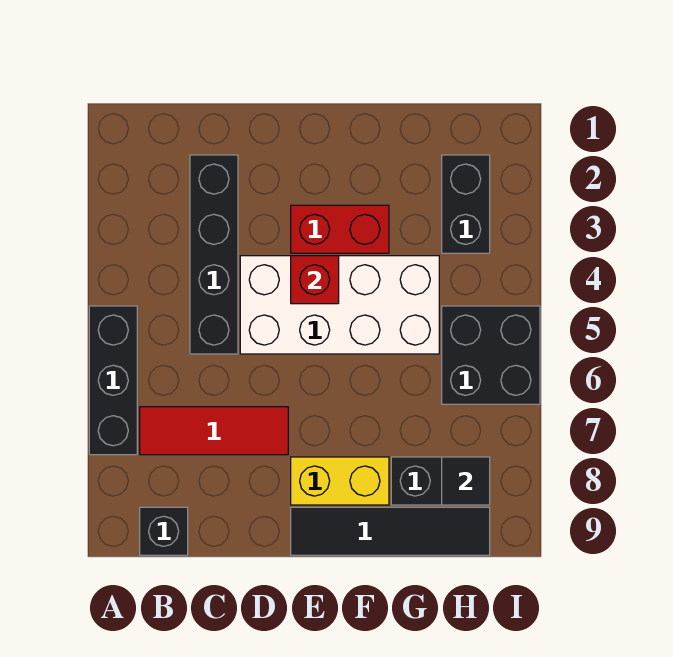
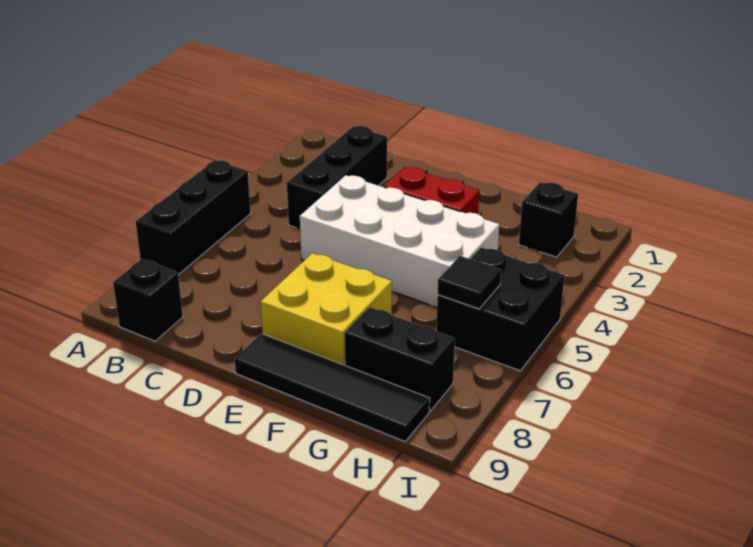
red tile B7:D7 level 1 -> none
black brick C2:C5 level 1 -> black brick C2:C4 level 1
red brick E4 level 2 -> none
yellow brick E8:F8 level 1 -> yellow brick E7:F8 level 1
black brick H2:H3 level 1 -> black brick H2 level 1
black tile H8 level 2 -> black tile H6 level 2

